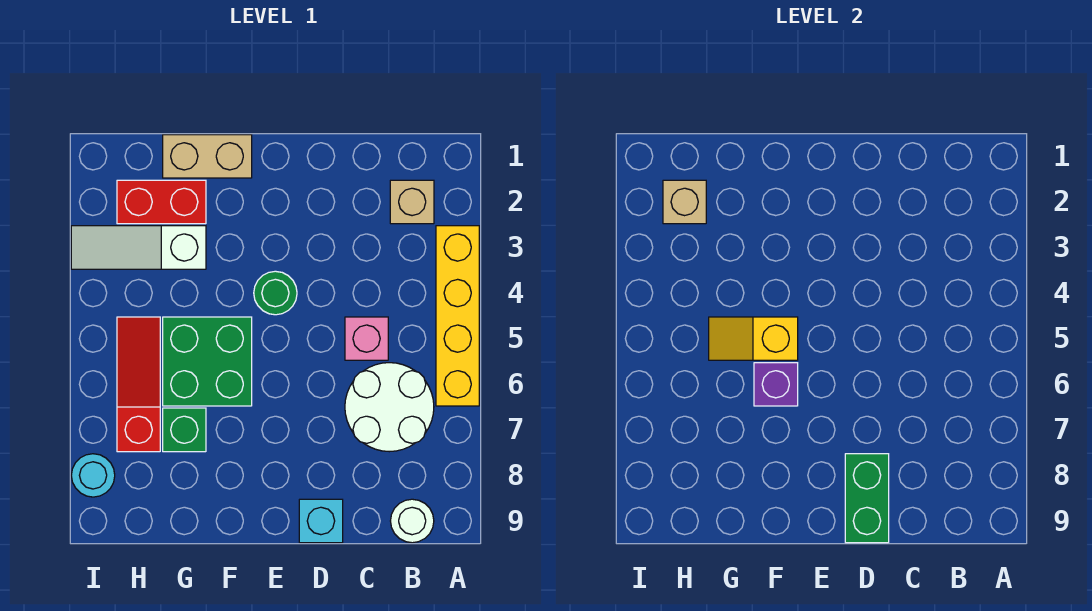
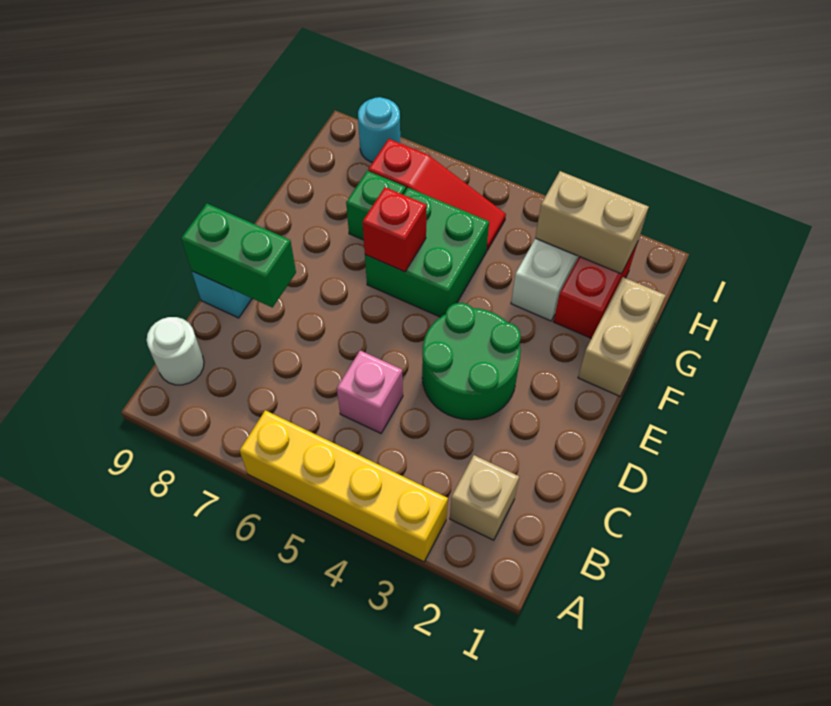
white round brick B6:C7 level 1 -> none
green round brick E4 level 1 -> green round brick D3:E4 level 1
yellow slope F5:G5 level 2 top F -> none
purple brick F6 level 2 -> red brick F6 level 2
tan brick H2 level 2 -> tan brick H2:H3 level 2

